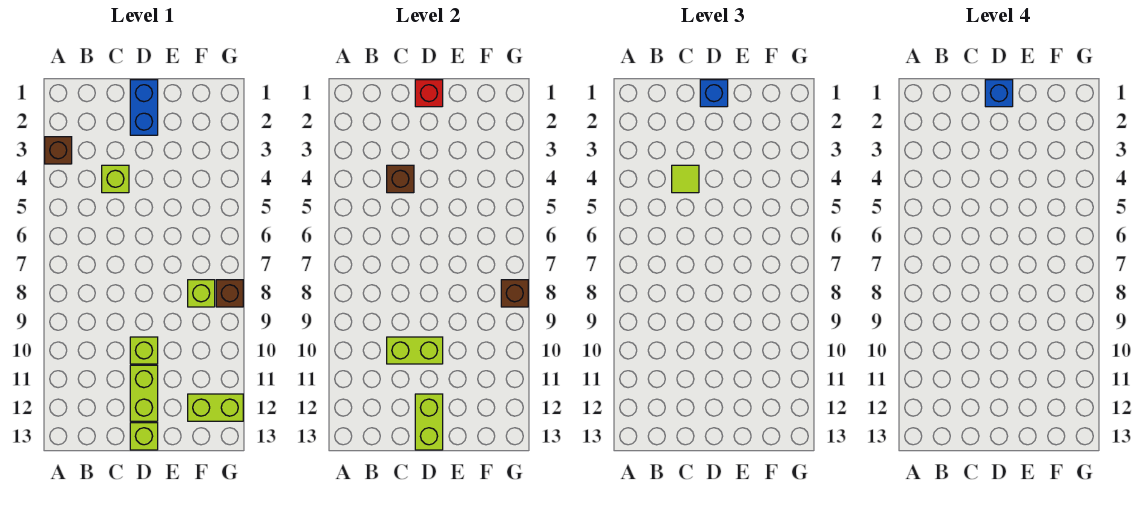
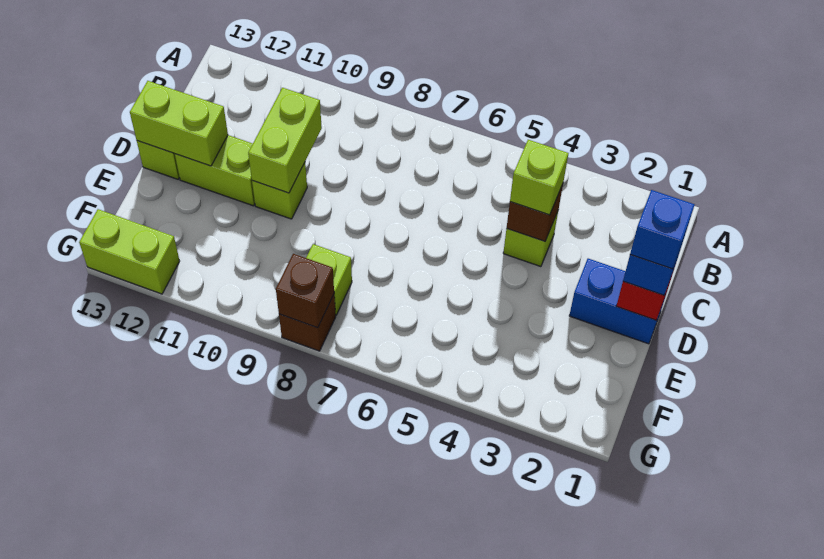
brown brick A3 level 1 -> none
lime tile C4 level 3 -> lime brick C4 level 3
lime brick F12:G12 level 1 -> lime brick G12:G13 level 1

